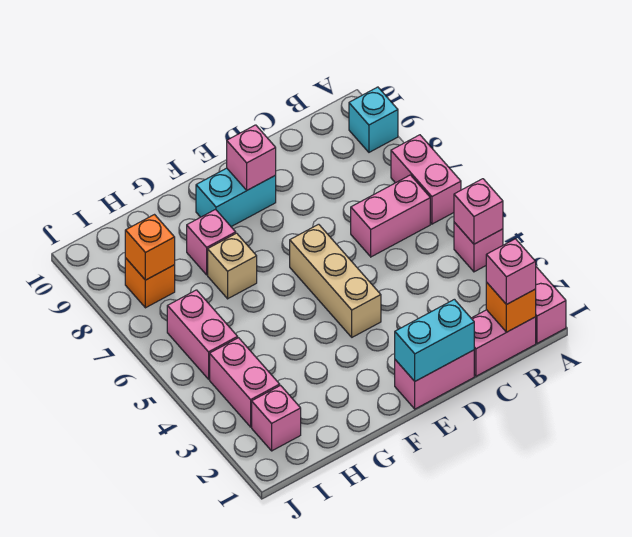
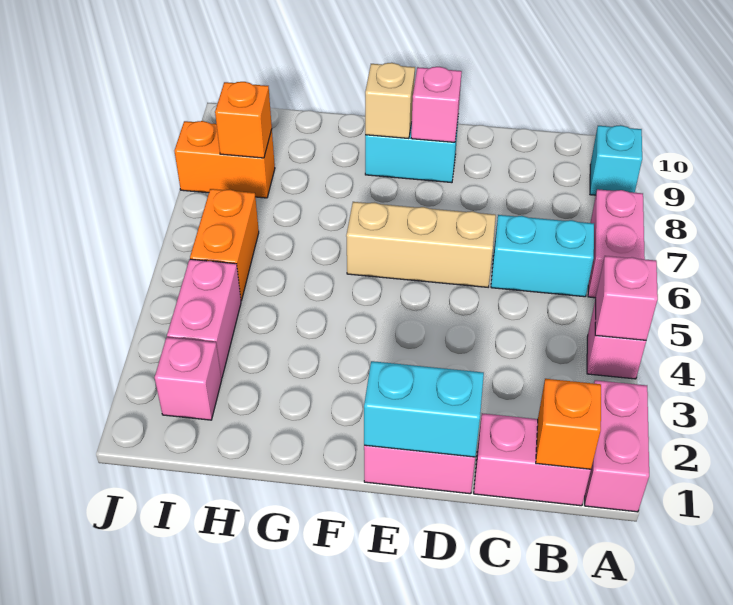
pink brick B1 level 3 -> none
pink brick B6:C6 level 1 -> cyan brick B6:C6 level 1
tan brick E4:E6 level 1 -> tan brick D6:F6 level 1
tan brick G7 level 1 -> tan brick F9 level 2
pink brick G8 level 1 -> none
pink brick I5:I6 level 1 -> orange brick I5:I6 level 1
orange brick I8 level 1 -> orange brick I8:J8 level 1

